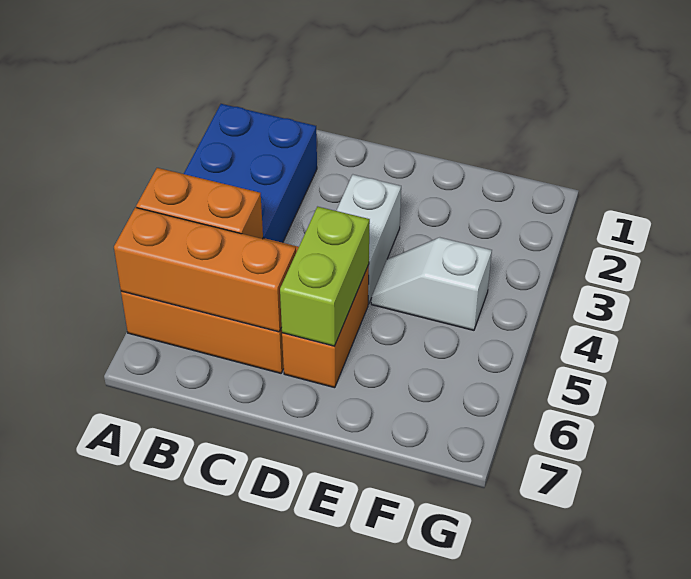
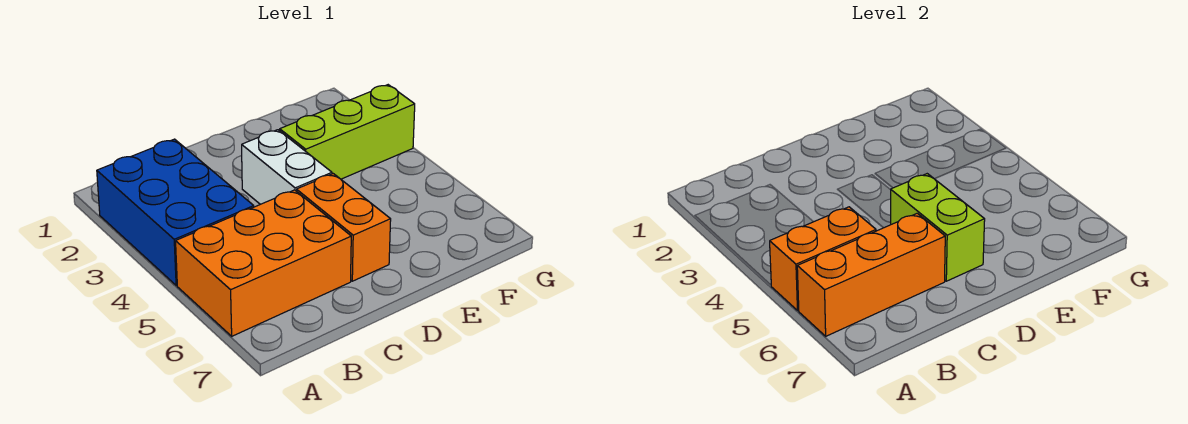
none -> lime brick E3:G3 level 1
white slope E4:F4 level 1 top F -> none

